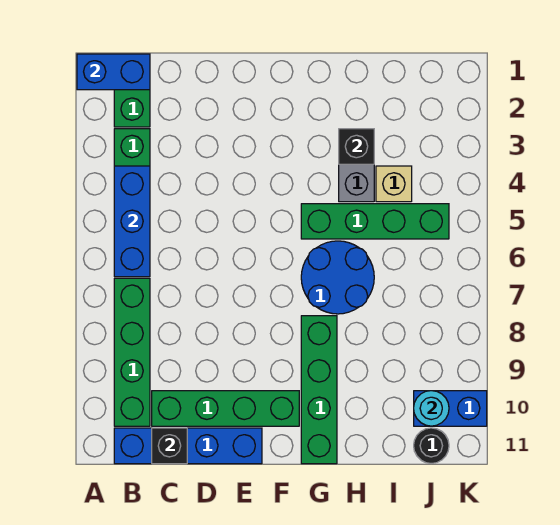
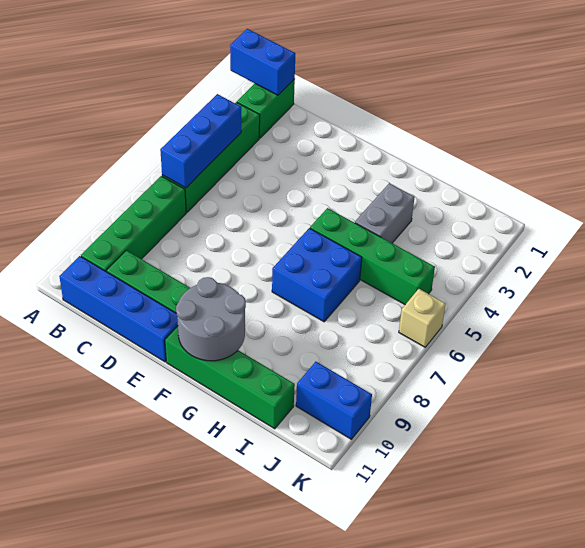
black brick C11 level 2 -> none
none -> grey round brick F10:G11 level 2
blue round brick G6:H7 level 1 -> blue brick G6:H7 level 1
green brick G8:G11 level 1 -> green brick F11:I11 level 1
black brick H3 level 2 -> none
tan brick I4 level 1 -> tan brick K6 level 1
cyan round brick J10 level 2 -> none
black round brick J11 level 1 -> none

